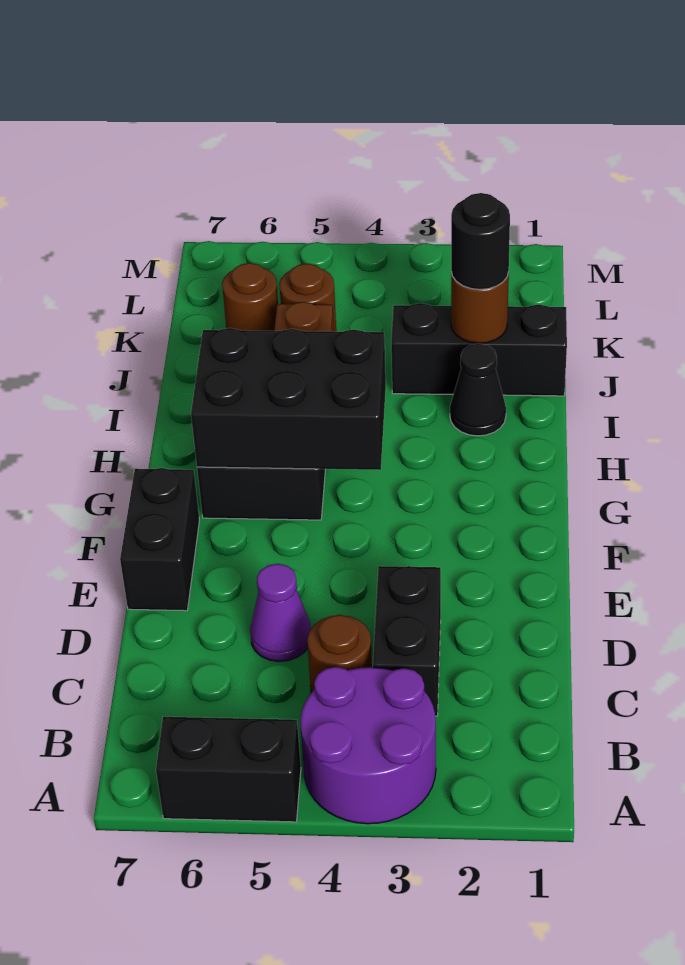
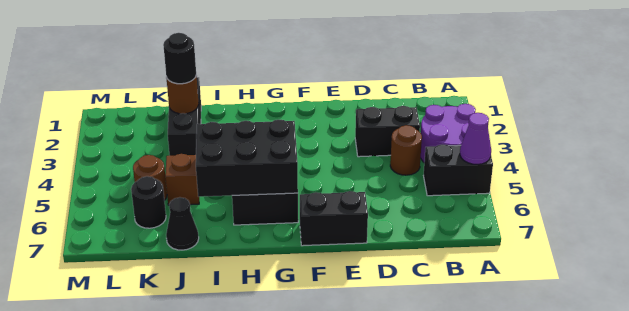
black brick A5:A6 level 1 -> black brick A5:B5 level 1
purple cone D5 level 1 -> purple cone A5 level 2
black brick G4:H6 level 2 -> black brick G5:I6 level 2
black cone I2 level 1 -> black cone J7 level 1
brown round brick K6 level 1 -> black round brick K6 level 1

